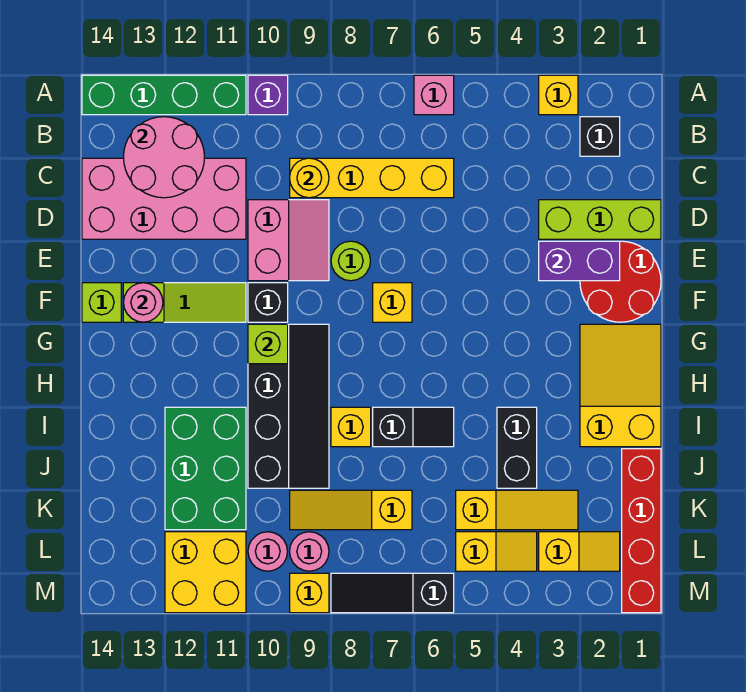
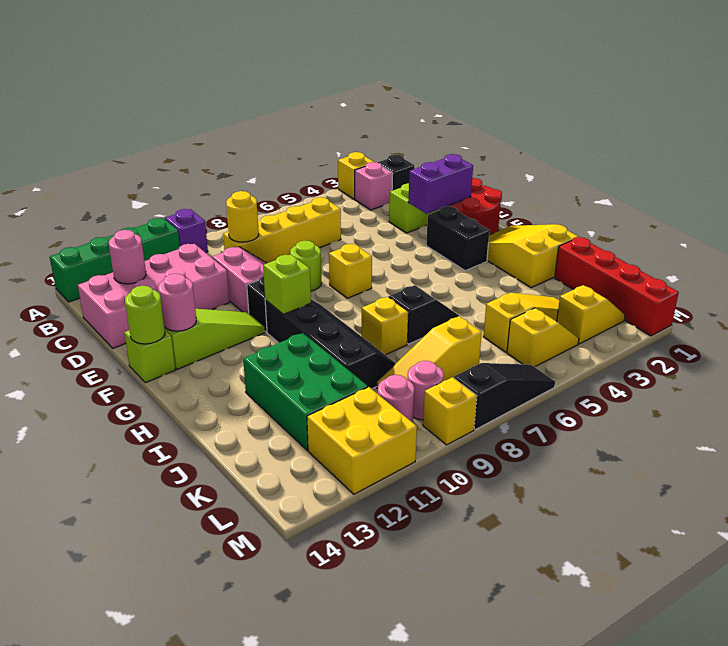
pink brick A6 level 1 -> pink brick B3 level 1
pink round brick B12:C13 level 2 -> pink round brick C13 level 2
none -> lime round brick F14 level 2
black brick I4:J4 level 1 -> black brick F3:G3 level 1
black slope M6:M8 level 1 top 6 -> black slope M6:M8 level 1 top 8

